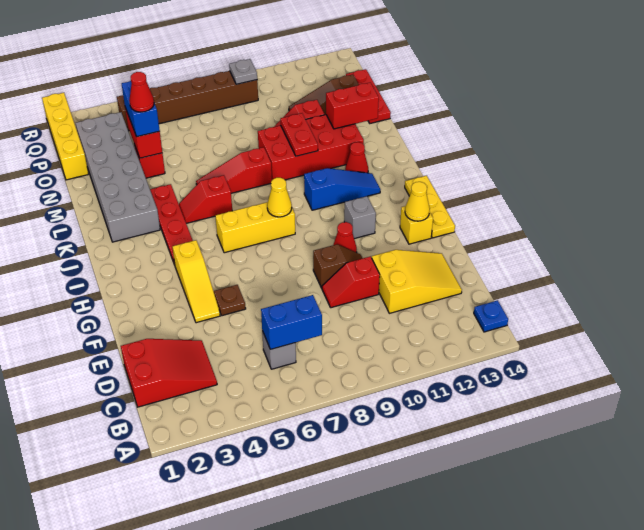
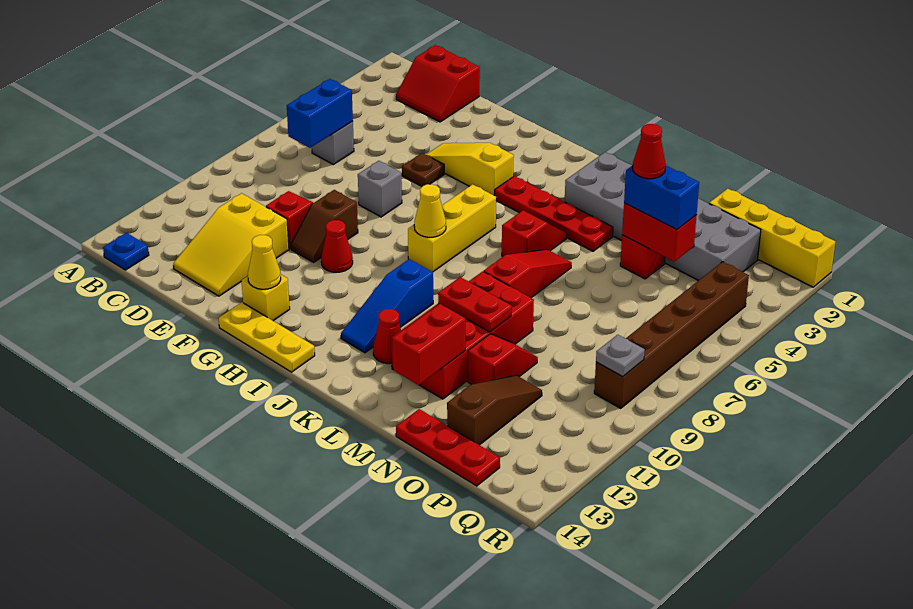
red slope C1:D3 level 1 top 1 -> red slope C1:D2 level 1 top 1
grey brick H11 level 1 -> grey brick F7 level 1

